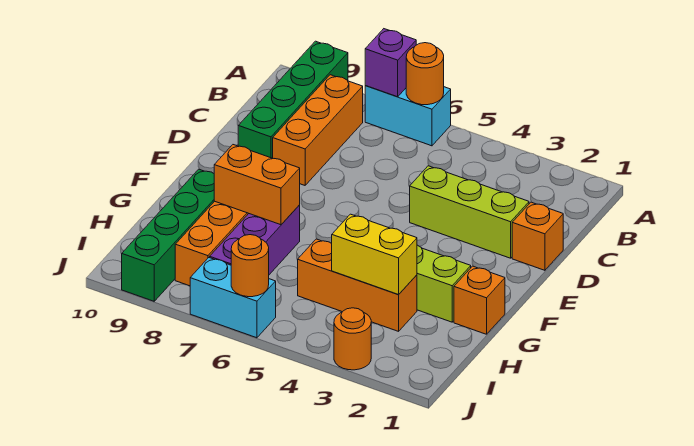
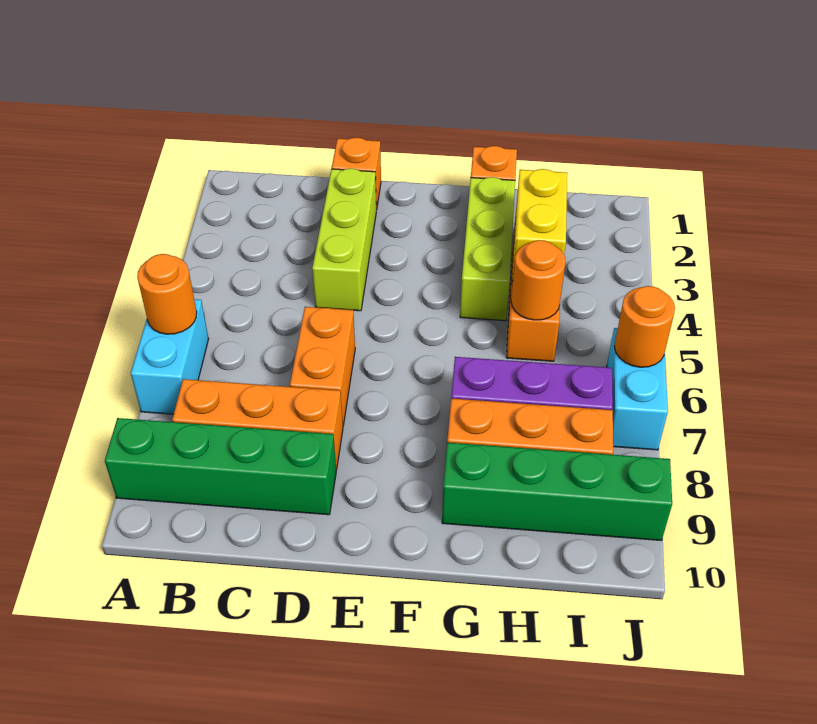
purple brick A7 level 2 -> none
orange brick G7:G8 level 2 -> orange brick D6:D7 level 1
orange round brick J3 level 1 -> orange round brick H5 level 2

